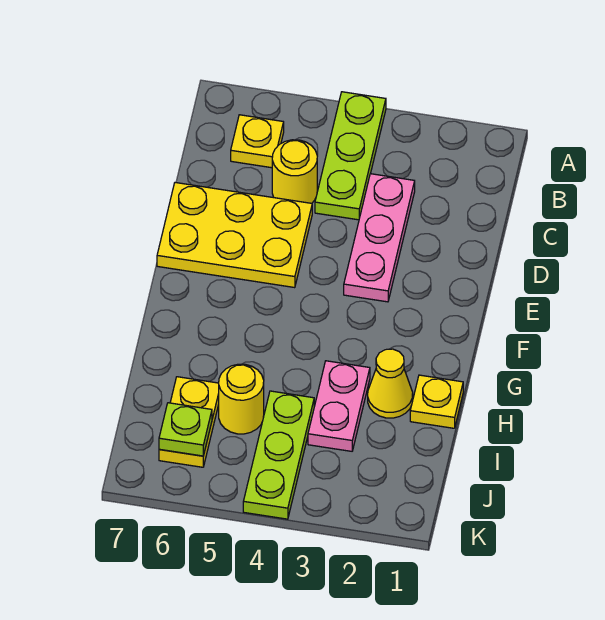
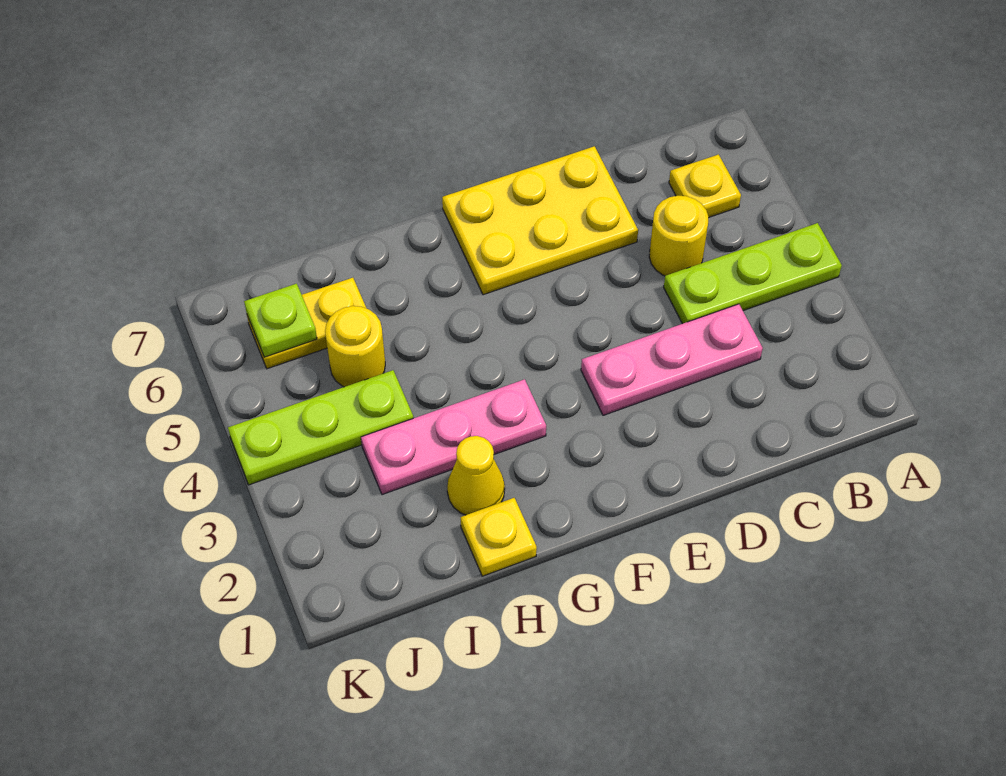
yellow plate D5:E7 level 1 -> yellow plate D6:F7 level 1
pink plate H3:I3 level 1 -> pink plate G3:I3 level 1

